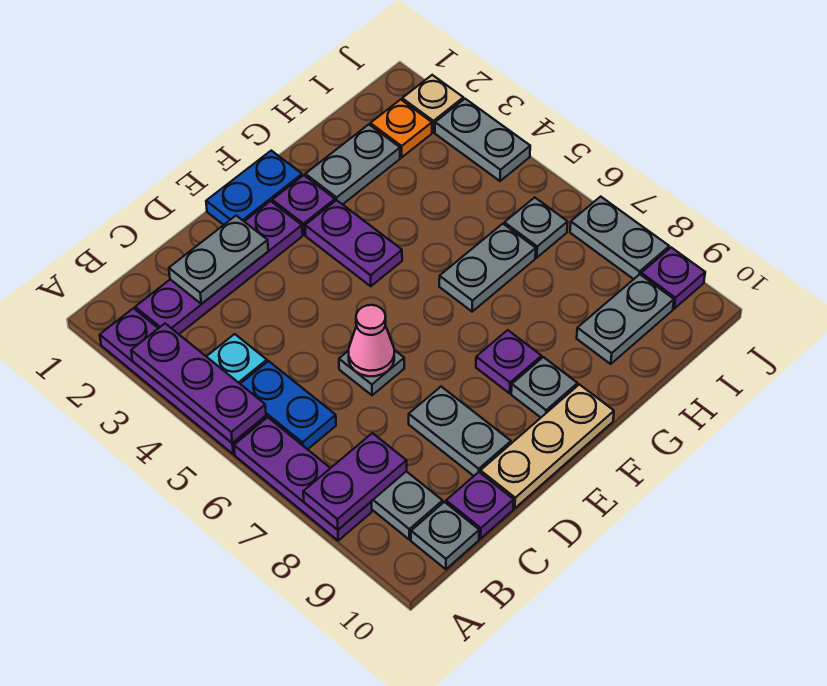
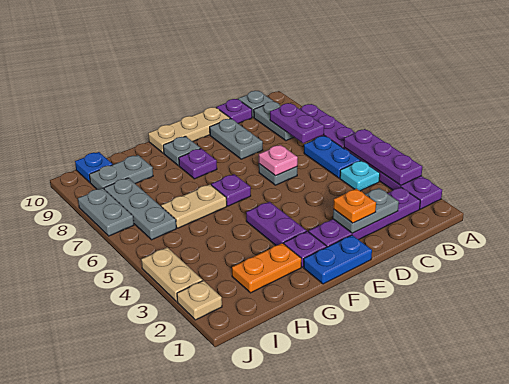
purple plate A8:B8 level 2 -> purple plate B7:B8 level 2
pink cone D6 level 2 -> pink plate D6 level 2
grey plate G2:H2 level 1 -> orange plate G2:H2 level 1
grey plate G6:H6 level 1 -> tan plate G6:H6 level 1
orange plate I2 level 1 -> orange plate D2 level 3
grey plate I6 level 1 -> grey plate I6:I8 level 1
none -> blue plate I10 level 1
grey plate J3:J4 level 1 -> tan plate J3:J4 level 1
purple plate J9 level 1 -> purple plate F6 level 1

